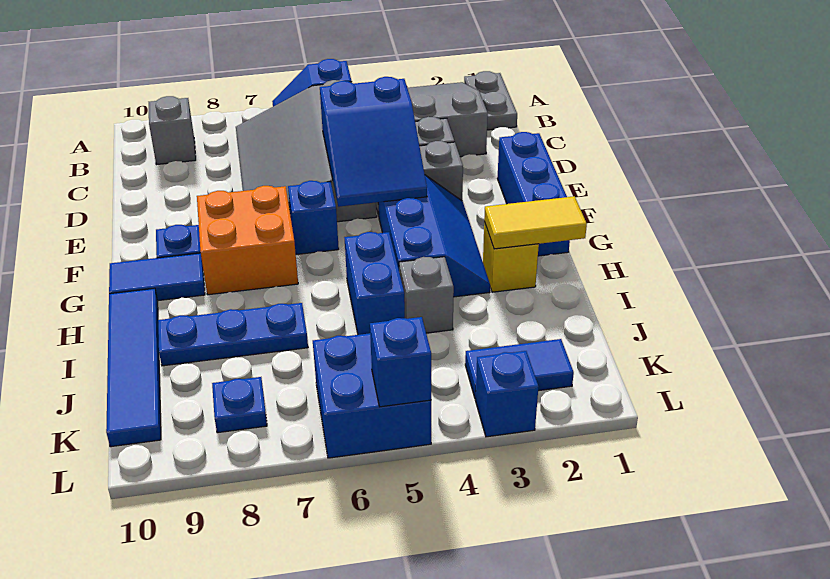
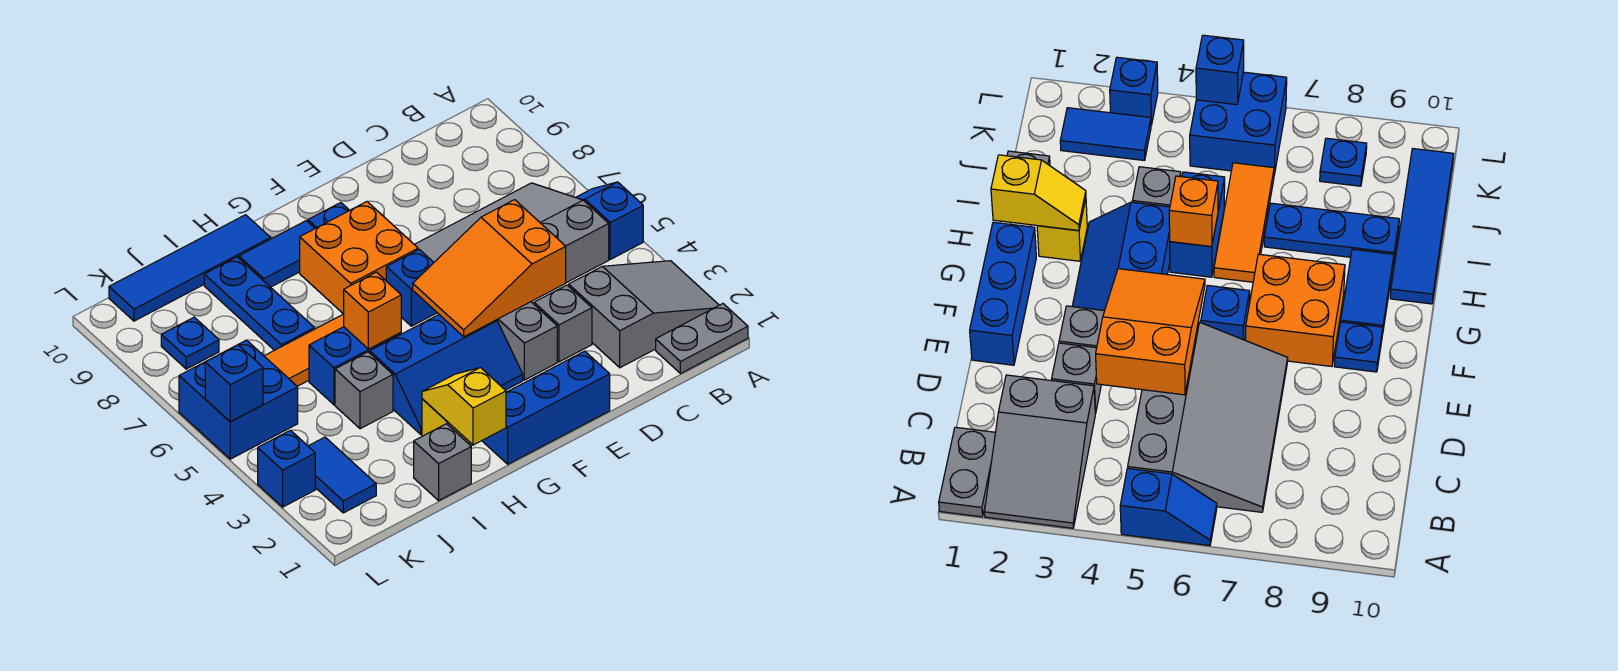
grey brick B9 level 1 -> grey brick I1 level 1
blue slope D4:F5 level 2 top D -> orange slope D4:F5 level 2 top D
blue tile G9:G10 level 1 -> blue tile G9:H9 level 1
yellow tile H1:H2 level 2 -> yellow slope H1:H2 level 2 top 1
none -> orange brick H5 level 2
none -> orange tile H6:J6 level 1

